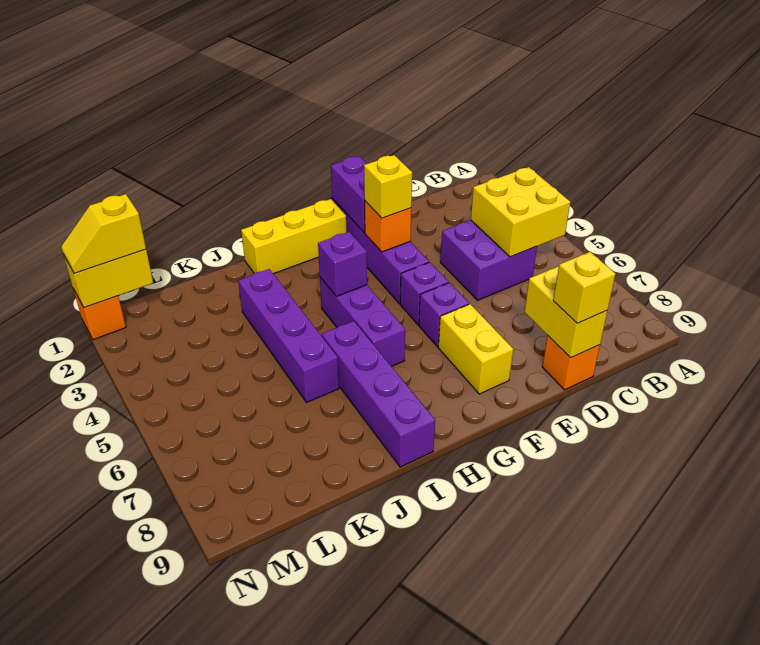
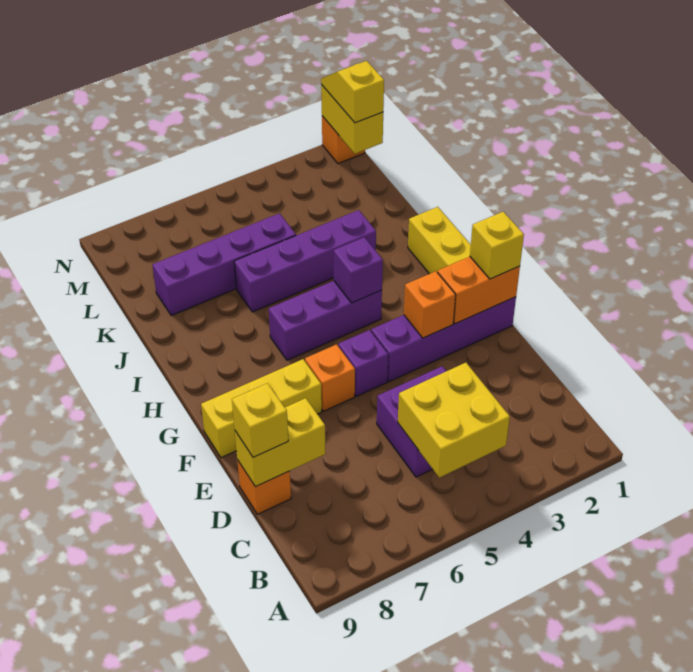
purple brick F1:F2 level 2 -> orange brick F1:F2 level 2
yellow brick F3 level 3 -> yellow brick F1 level 3
purple brick F6 level 1 -> orange brick F6 level 1
yellow brick F7:F8 level 1 -> yellow brick F7:F9 level 1
purple brick I6:I9 level 1 -> purple brick K5:K8 level 1

